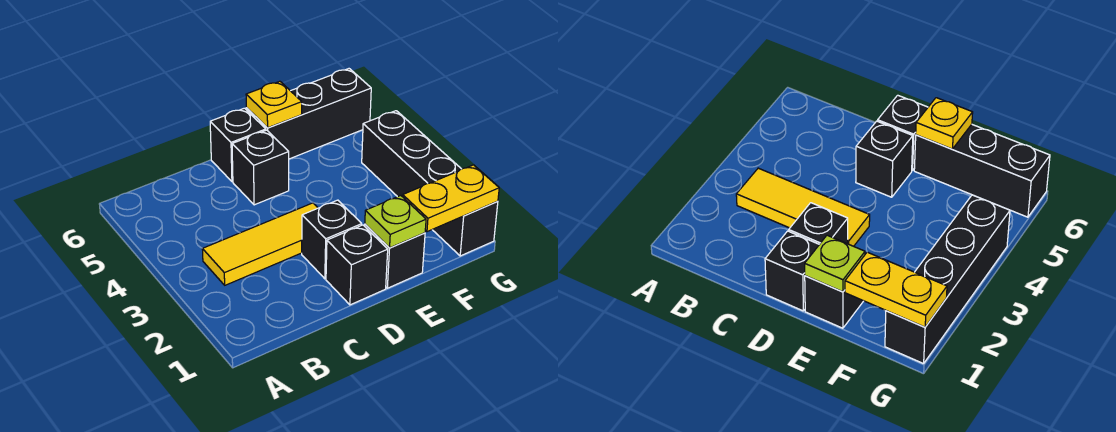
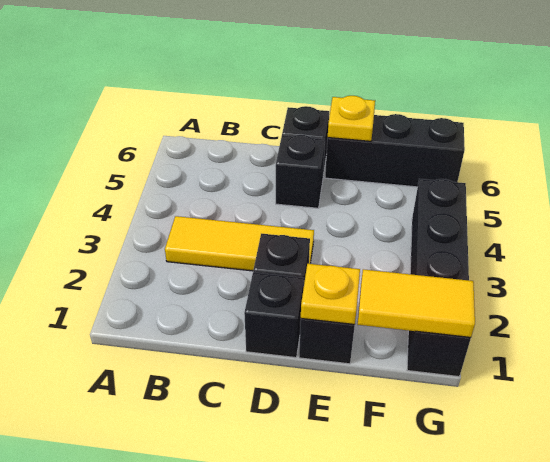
lime plate E1 level 2 -> yellow plate E1 level 2
yellow plate F1:G1 level 2 -> yellow tile F1:G1 level 2

